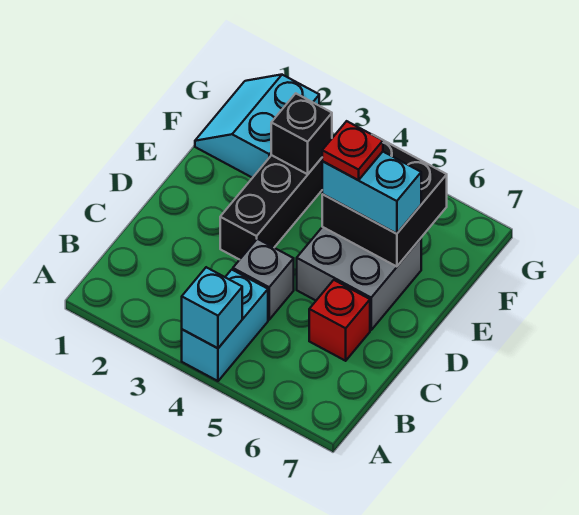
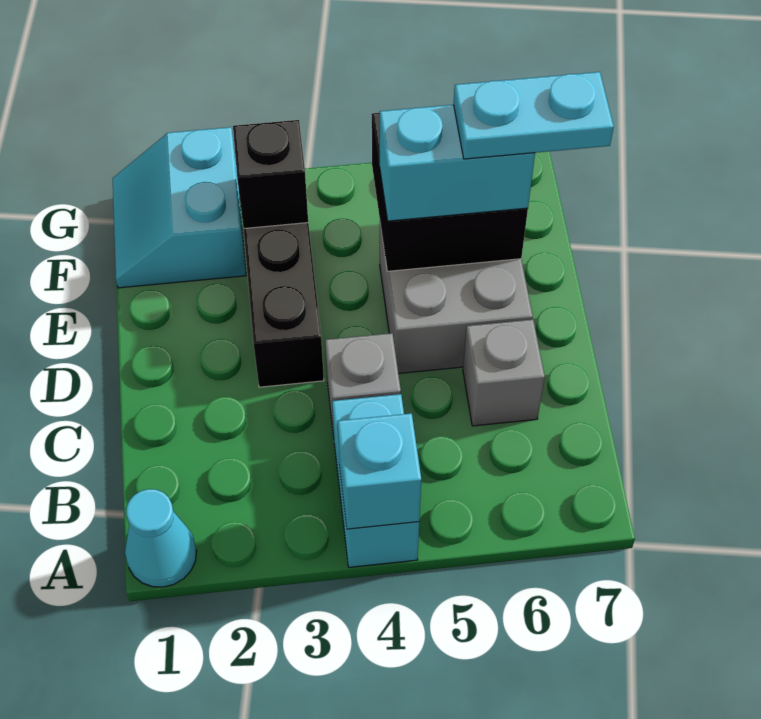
none -> cyan cone A1 level 1
red brick C6 level 1 -> grey brick C6 level 1
red plate E5 level 4 -> none
none -> cyan plate E6:E7 level 4

